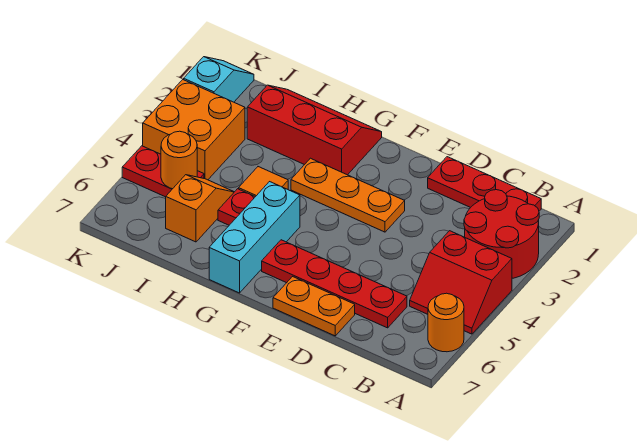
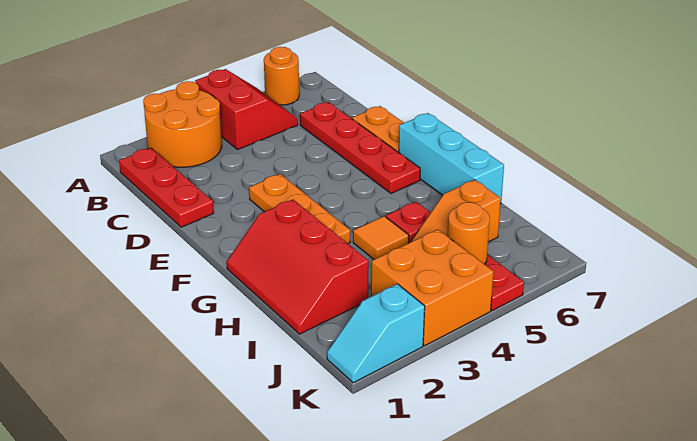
red round brick A2:B3 level 1 -> orange round brick A2:B3 level 1
cyan brick G5:G7 level 1 -> cyan brick F7:H7 level 1

